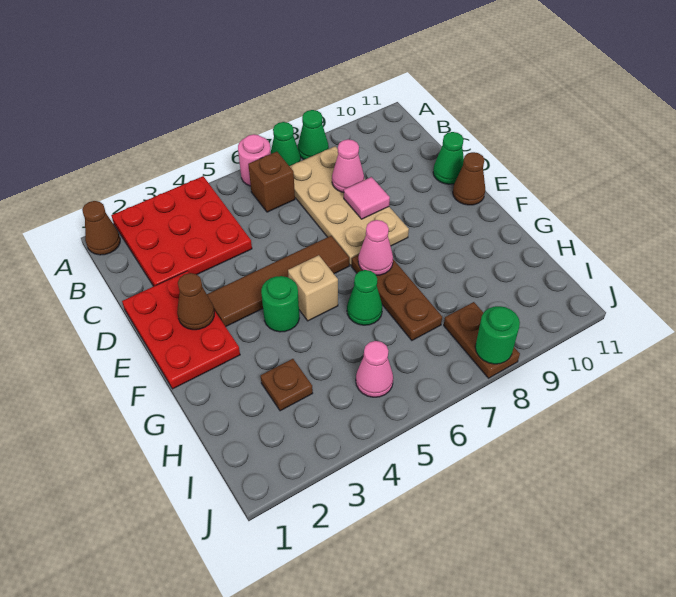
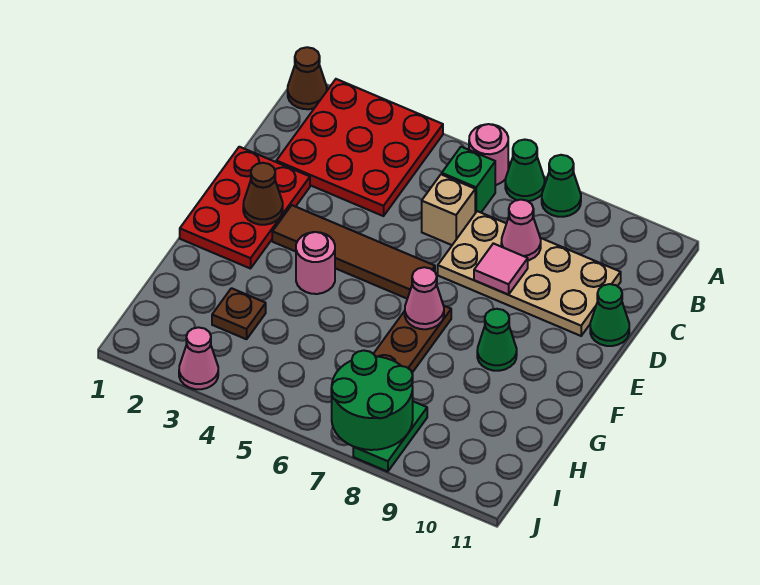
brown brick B6 level 1 -> green brick B6 level 1
tan plate B7:E8 level 1 -> tan plate C7:D10 level 1
brown cone E11 level 1 -> none
green round brick F4 level 1 -> pink round brick F4 level 1
tan brick F5 level 1 -> tan brick C6 level 1
green cone G6 level 1 -> green cone F9 level 1
pink cone I5 level 1 -> pink cone J3 level 1
brown plate I8:J8 level 1 -> green plate I8:J8 level 1
green round brick J8 level 2 -> green round brick I7:J8 level 2

